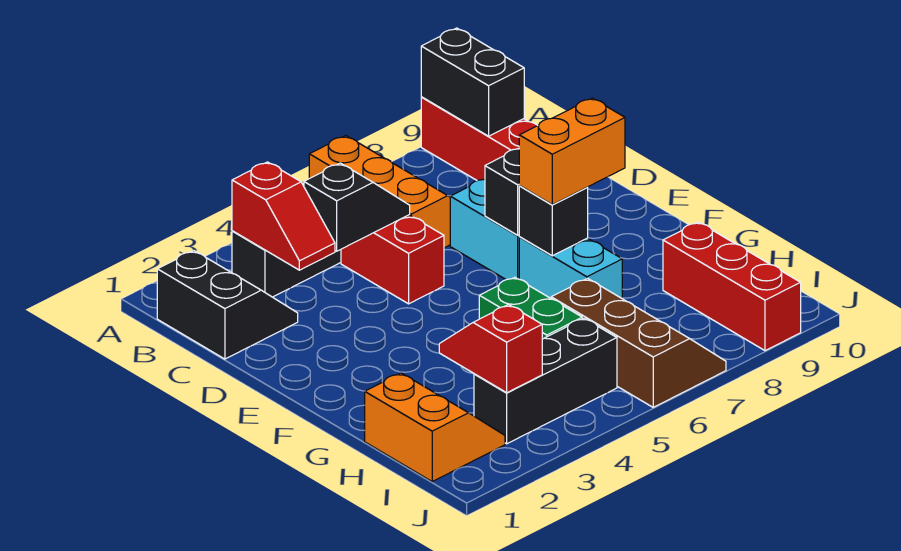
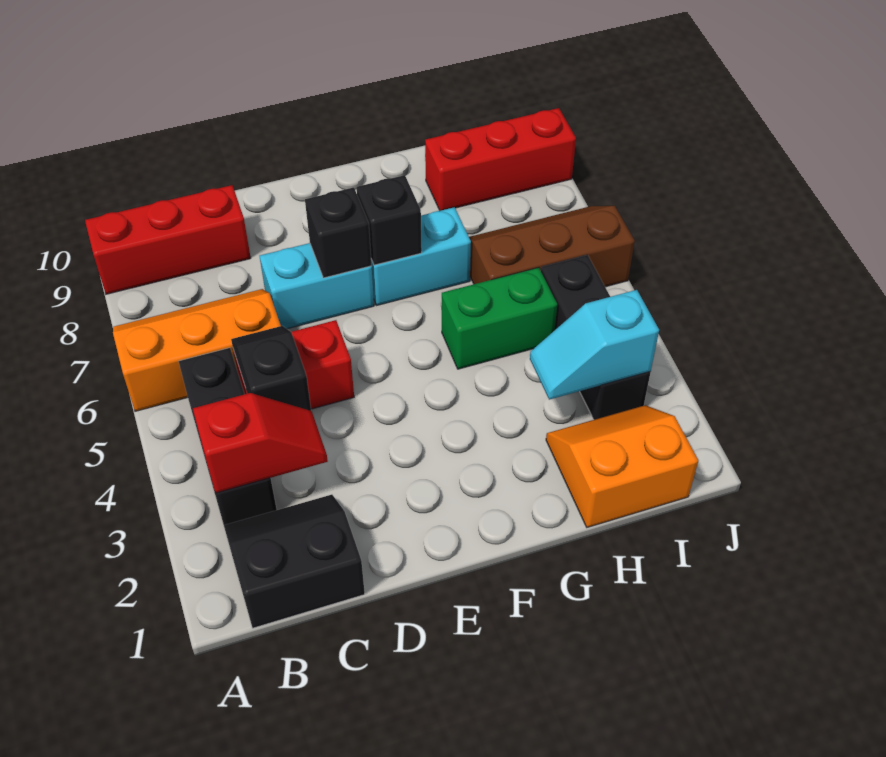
black brick A9:B9 level 2 -> none
orange brick F7:F8 level 3 -> none
red slope H3:I3 level 2 top I -> cyan slope H3:I3 level 2 top I

